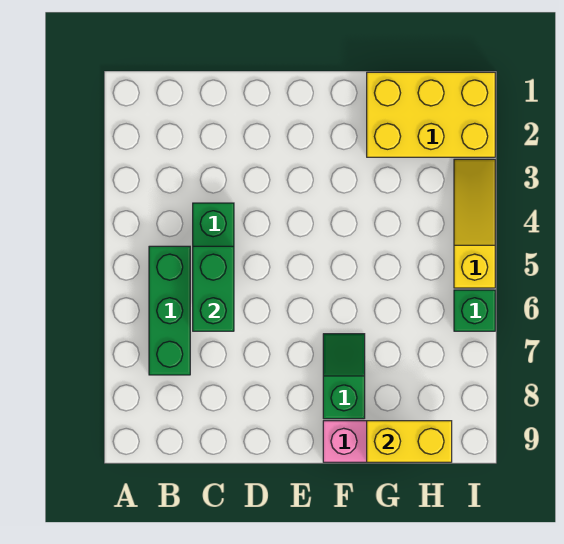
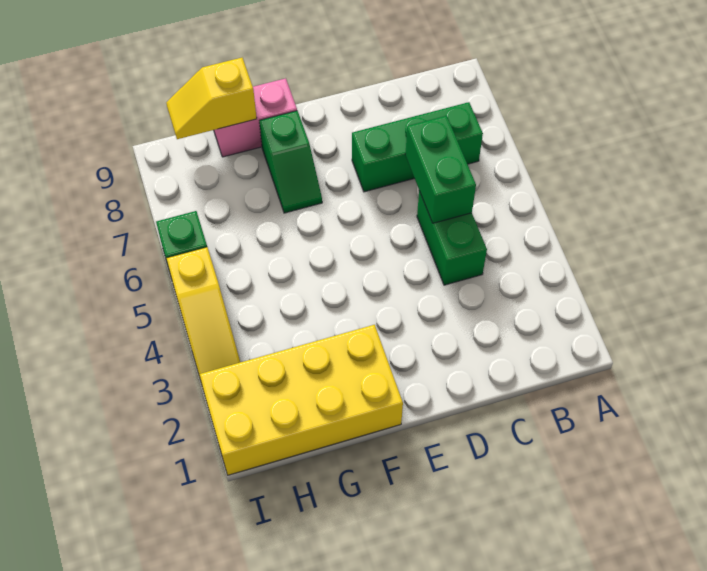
green brick B5:B7 level 1 -> green brick B7:D7 level 1
yellow brick G1:I2 level 1 -> yellow brick F1:I2 level 1
yellow brick G9:H9 level 2 -> yellow slope G9:H9 level 2 top G

